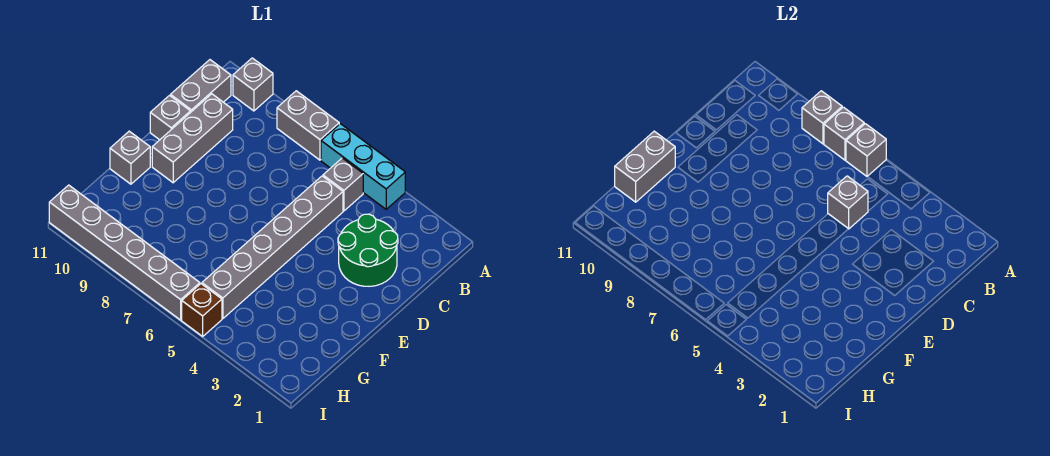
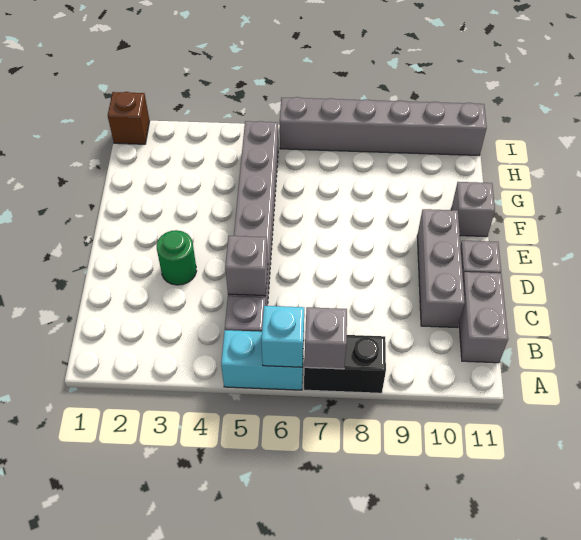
cyan brick A4:A6 level 1 -> cyan brick A5:A6 level 1
grey brick A6 level 2 -> cyan brick A6 level 2
grey brick A7:A8 level 1 -> black brick A7:A8 level 1
grey brick A8 level 2 -> none
grey brick A10 level 1 -> none
green round brick C2:D3 level 1 -> green round brick D3 level 1
grey brick F11:G11 level 2 -> none
brown brick I5 level 1 -> brown brick I1 level 1

